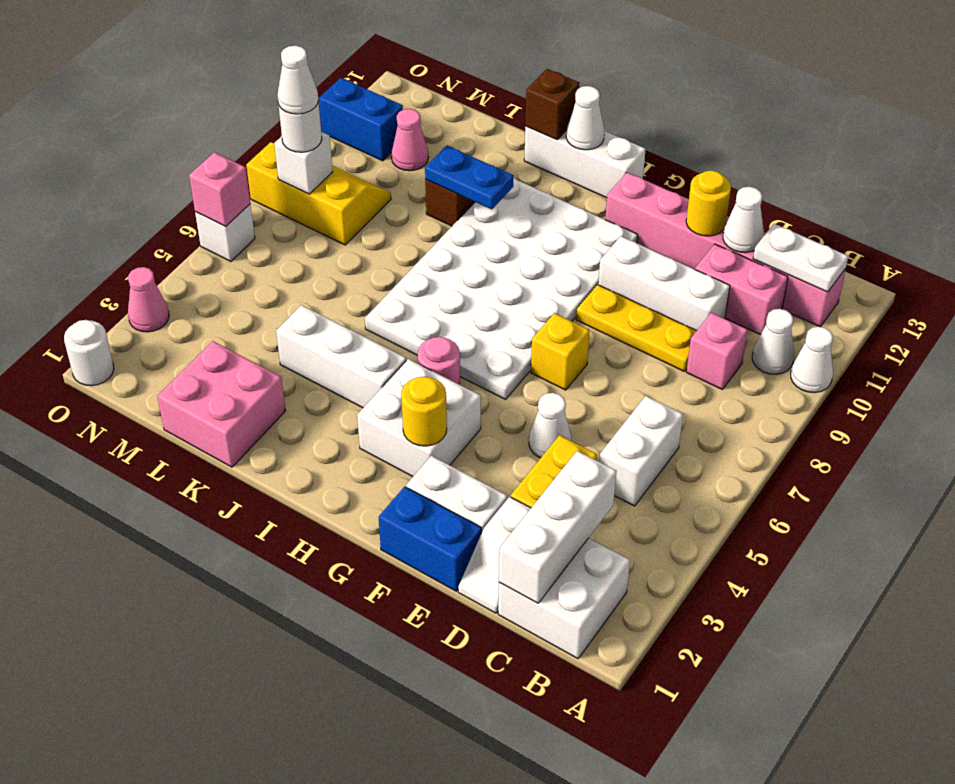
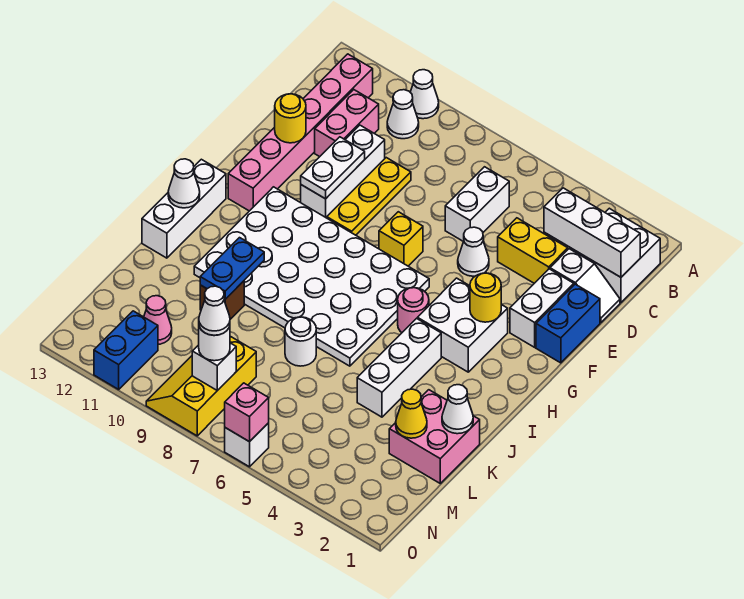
white plate B12:C12 level 2 -> white plate E10:F10 level 2
white brick C5:C6 level 1 -> white brick C6:D6 level 1
pink brick C9 level 1 -> none
white cone D12 level 2 -> white cone K1 level 2
brown brick J13 level 2 -> none
none -> yellow cone L2 level 2
white round brick O1 level 1 -> white round brick K7 level 1
pink cone O3 level 1 -> none

